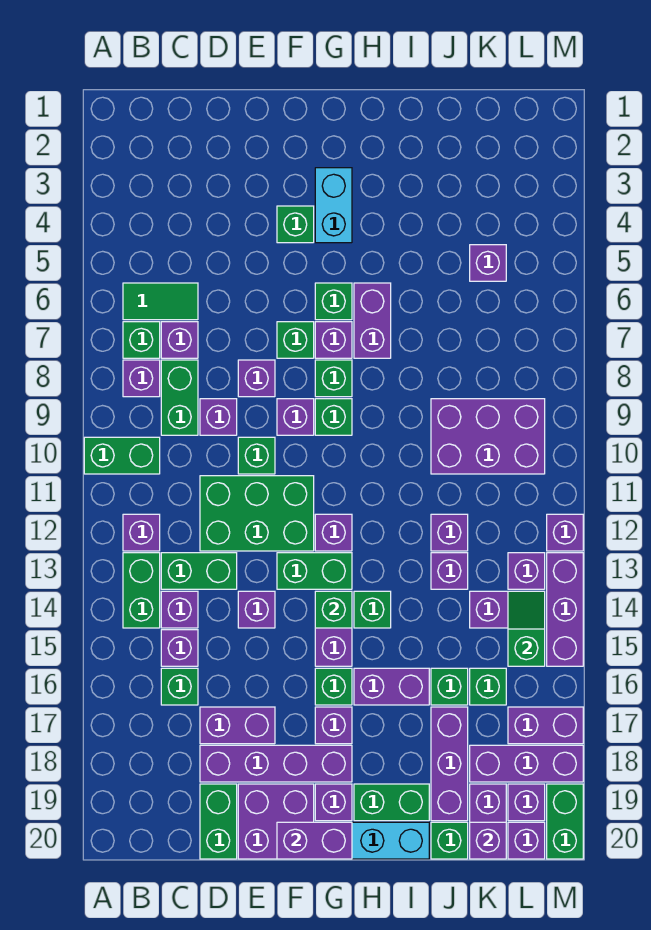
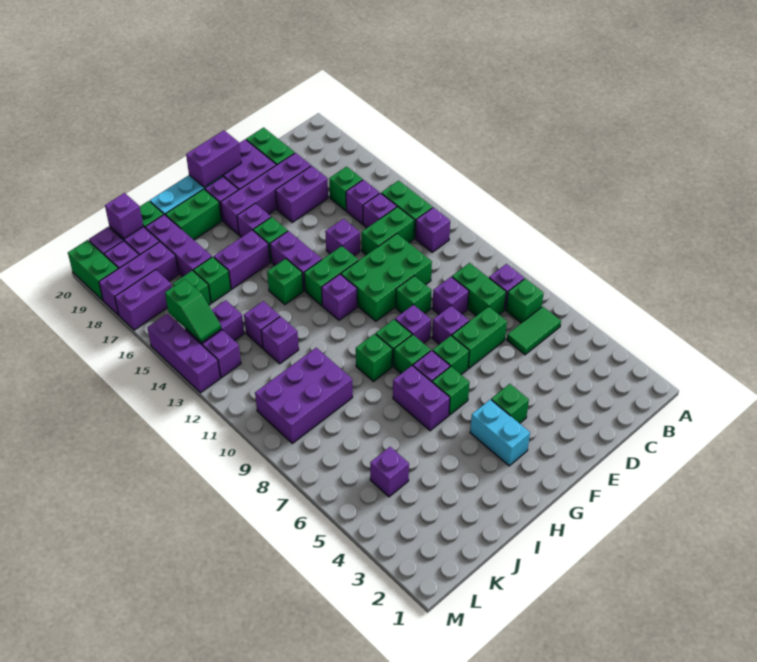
green brick A10:B10 level 1 -> green brick D7:E7 level 1
purple brick C7 level 1 -> none
green brick G14 level 2 -> green brick H9 level 1
purple brick M12 level 1 -> none

